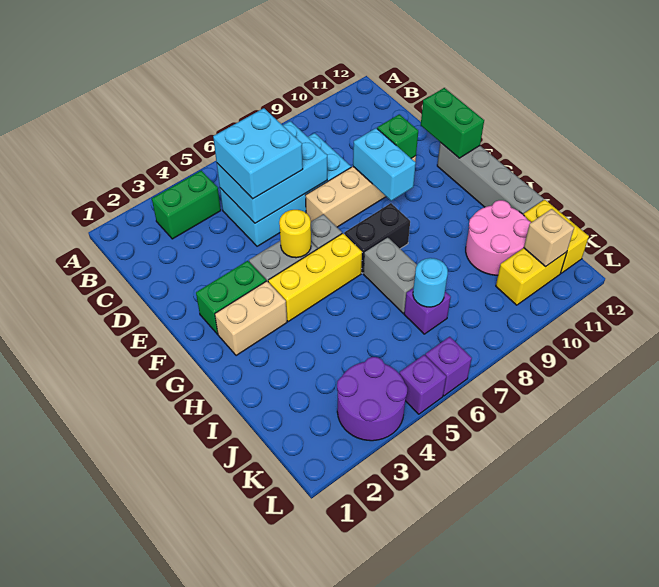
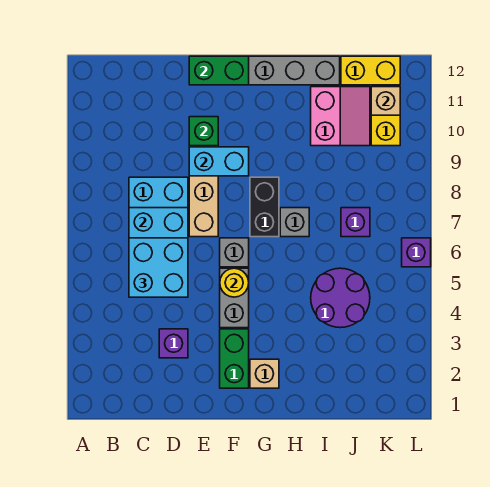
green brick B3:B4 level 1 -> none
tan brick G2:G3 level 1 -> tan brick G2 level 1
yellow brick G4:G6 level 1 -> none
grey brick H7:I7 level 1 -> grey brick H7 level 1
pink round brick I10:J11 level 1 -> pink slope I10:J11 level 1 top I
cyan round brick J7 level 2 -> none
purple round brick K3:L4 level 1 -> purple round brick I4:J5 level 1
purple brick L5 level 1 -> purple brick D3 level 1

